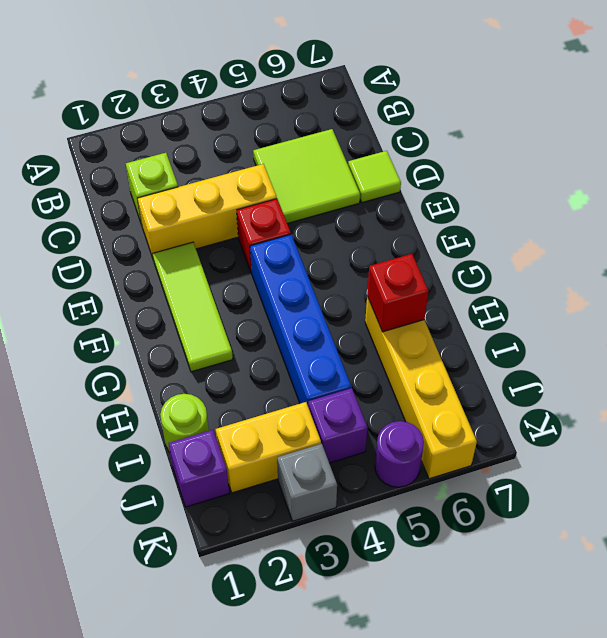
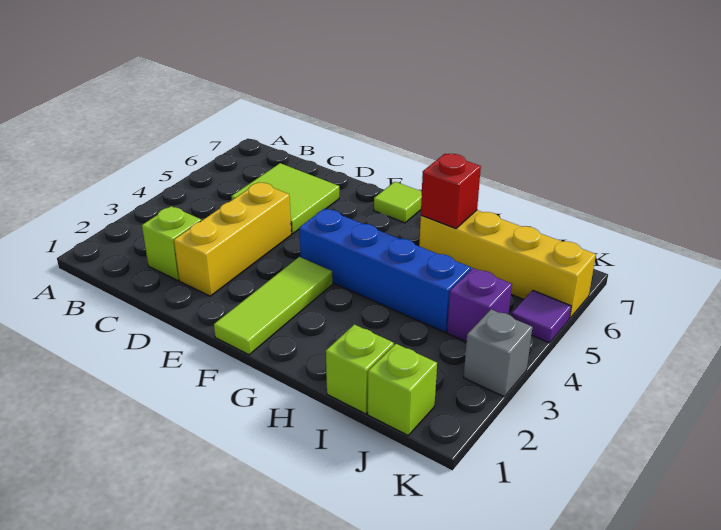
lime tile D7 level 1 -> lime tile F7 level 1
lime tile E2:G2 level 1 -> lime tile F1:F3 level 1
red brick E4 level 1 -> none
lime round brick I1 level 1 -> lime brick I1 level 1
purple brick J1 level 1 -> lime brick J1 level 1
yellow brick J2:J3 level 1 -> none
purple round brick K5 level 1 -> purple tile K5 level 1

